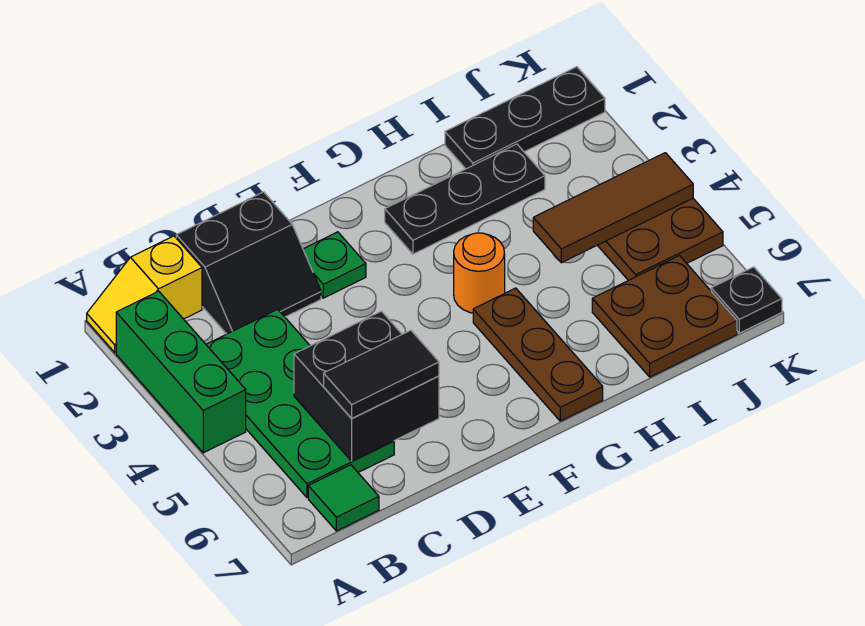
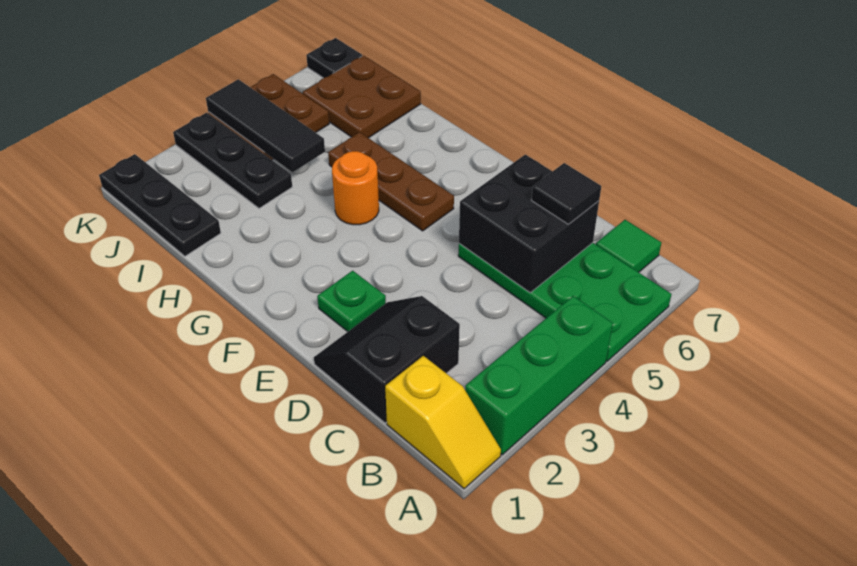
green plate B3:C6 level 1 -> green plate A5:D6 level 1
black slope C1:D2 level 1 top 1 -> black slope C1:D2 level 1 top C
black tile C6:D6 level 3 -> black tile C6 level 3
black plate G2:I2 level 1 -> black plate I3:K3 level 1
brown plate G5:G7 level 1 -> brown plate F5:H5 level 1
brown tile I4:K4 level 2 -> black tile I4:K4 level 2

